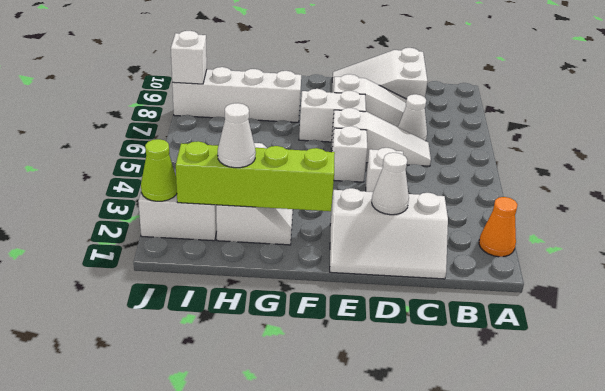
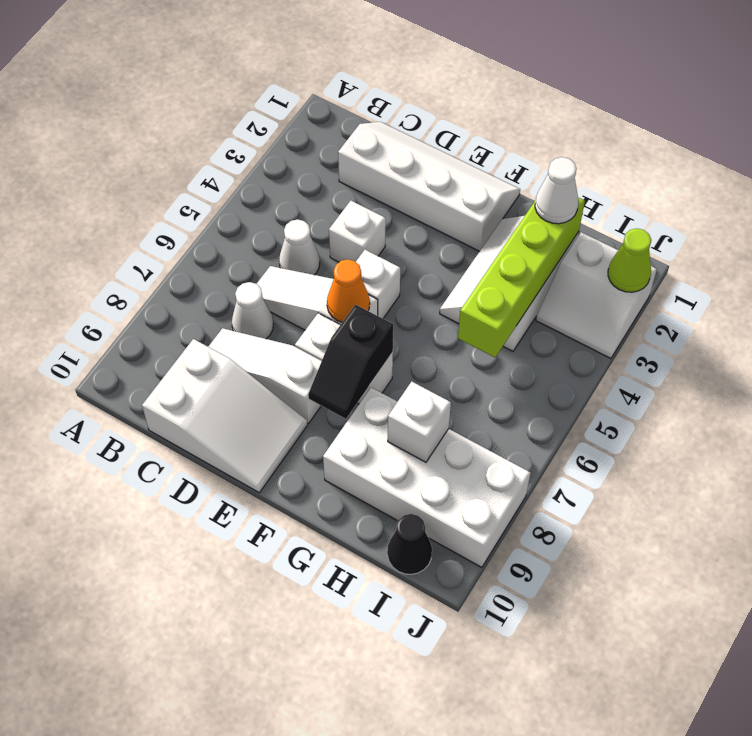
orange cone A2 level 1 -> orange cone E6 level 2
white slope C1:E2 level 1 top 2 -> white slope C1:F2 level 1 top 2
white cone D2 level 2 -> white cone C5 level 1
lime brick F2:I2 level 2 -> lime brick H2:H5 level 2
none -> black slope F7:F8 level 2 top 7
white brick G8:J8 level 1 -> white brick G8:J9 level 1
none -> black cone I10 level 1
white brick J8 level 2 -> white brick H8 level 2

